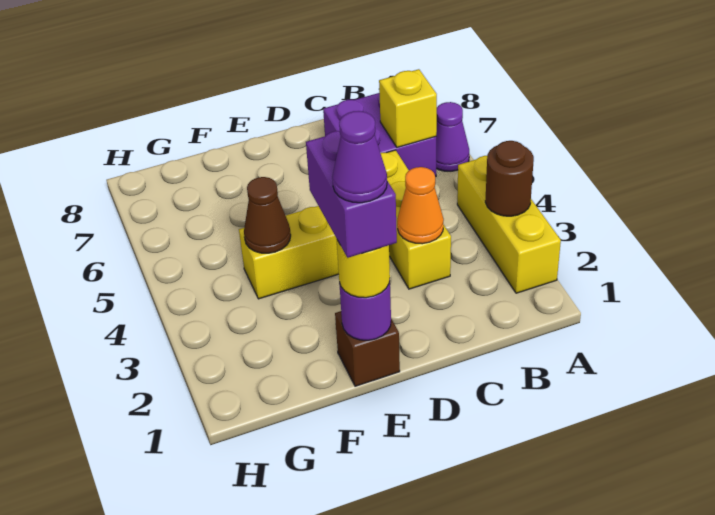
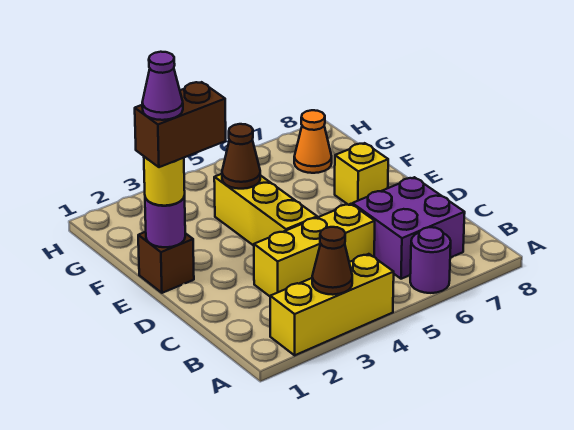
brown round brick A3 level 2 -> brown cone A3 level 2
purple cone A6 level 1 -> purple round brick A6 level 1
yellow brick B6 level 2 -> yellow brick E7 level 1
orange cone C3 level 2 -> orange cone G7 level 1
purple brick E1:E2 level 4 -> brown brick E1:E2 level 4

